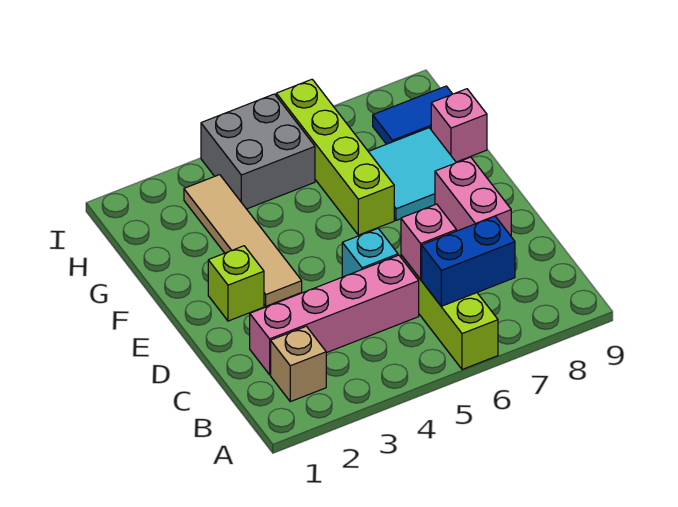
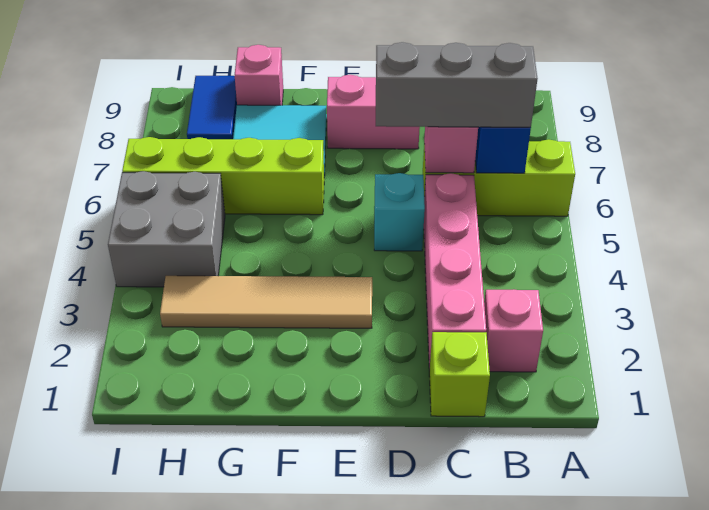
tan brick B2 level 1 -> pink brick B2 level 1
none -> grey brick B6:D6 level 3
lime brick E2 level 1 -> lime brick C1 level 1

